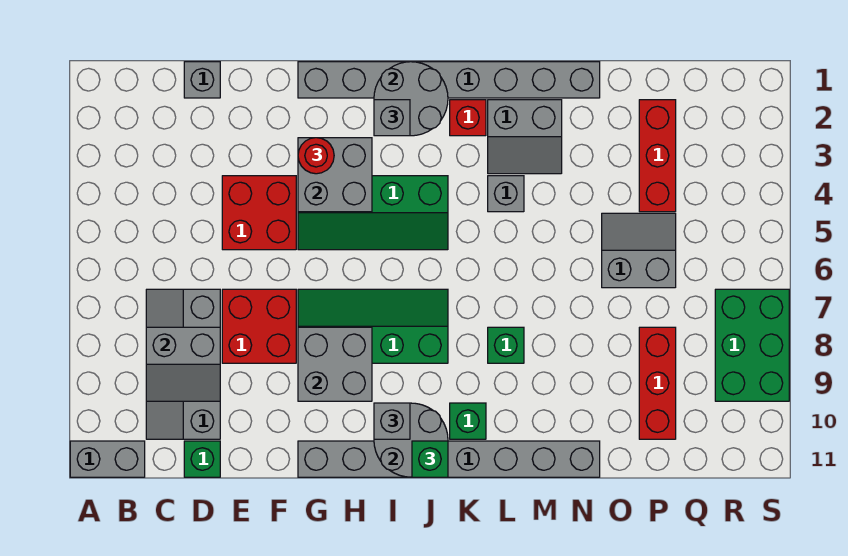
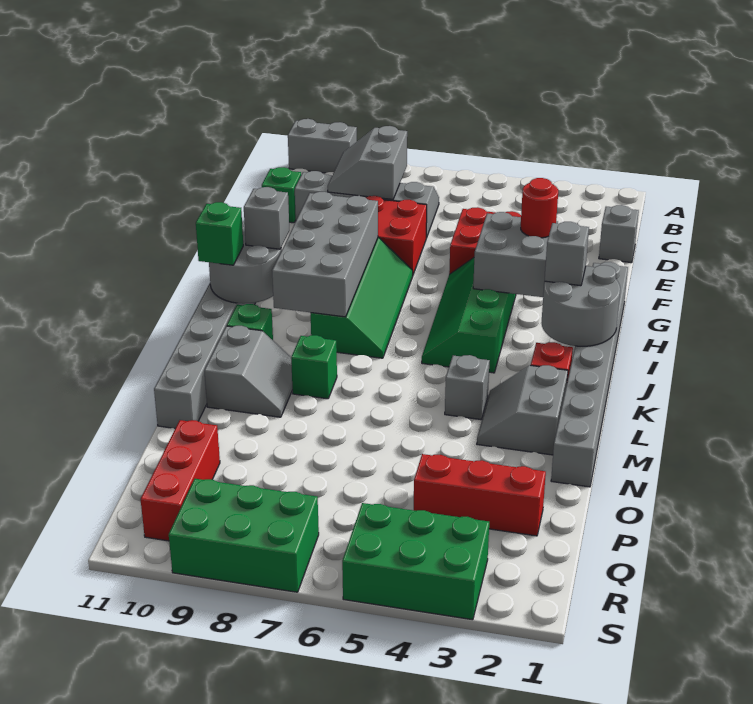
grey brick A11:B11 level 1 -> grey brick A10:A11 level 1
grey brick G8:H9 level 2 -> grey brick G8:J9 level 2
grey slope O5:P6 level 1 top 6 -> grey slope L9:M10 level 1 top 10
red brick P8:P10 level 1 -> red brick P10:R10 level 1
none -> green brick R3:S5 level 1

